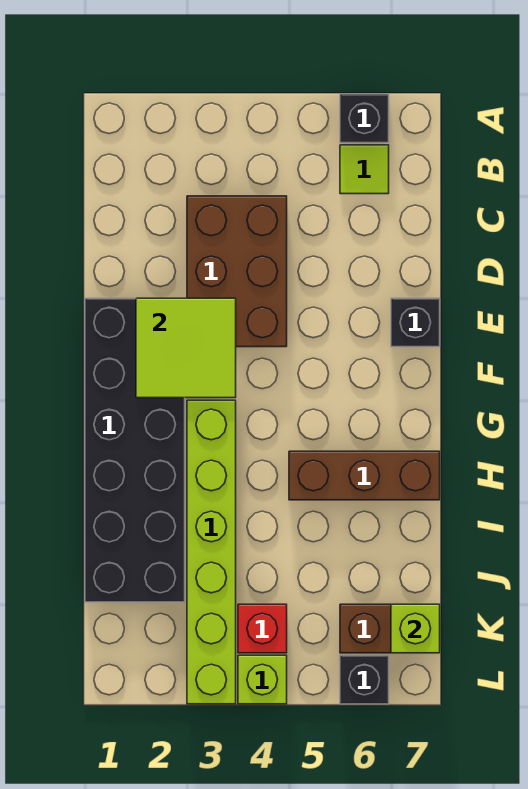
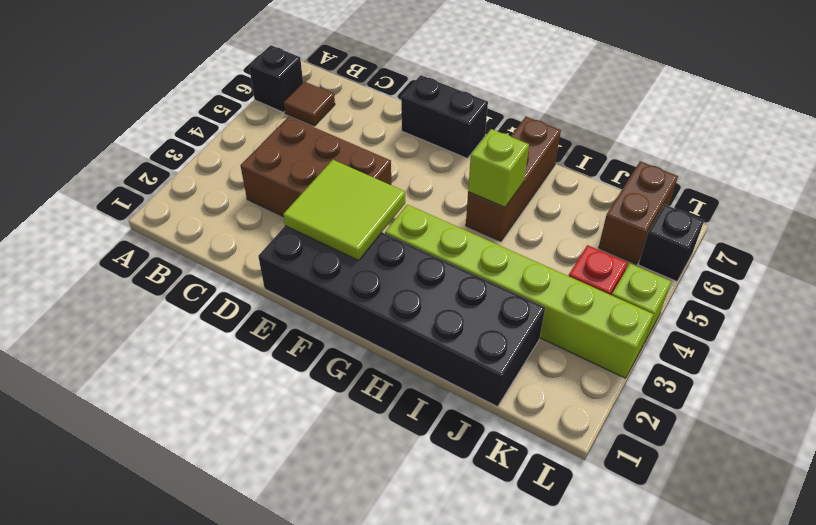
lime tile B6 level 1 -> brown tile B6 level 1
black brick E7 level 1 -> black brick E7:F7 level 1
lime brick K7 level 2 -> lime brick H5 level 2

